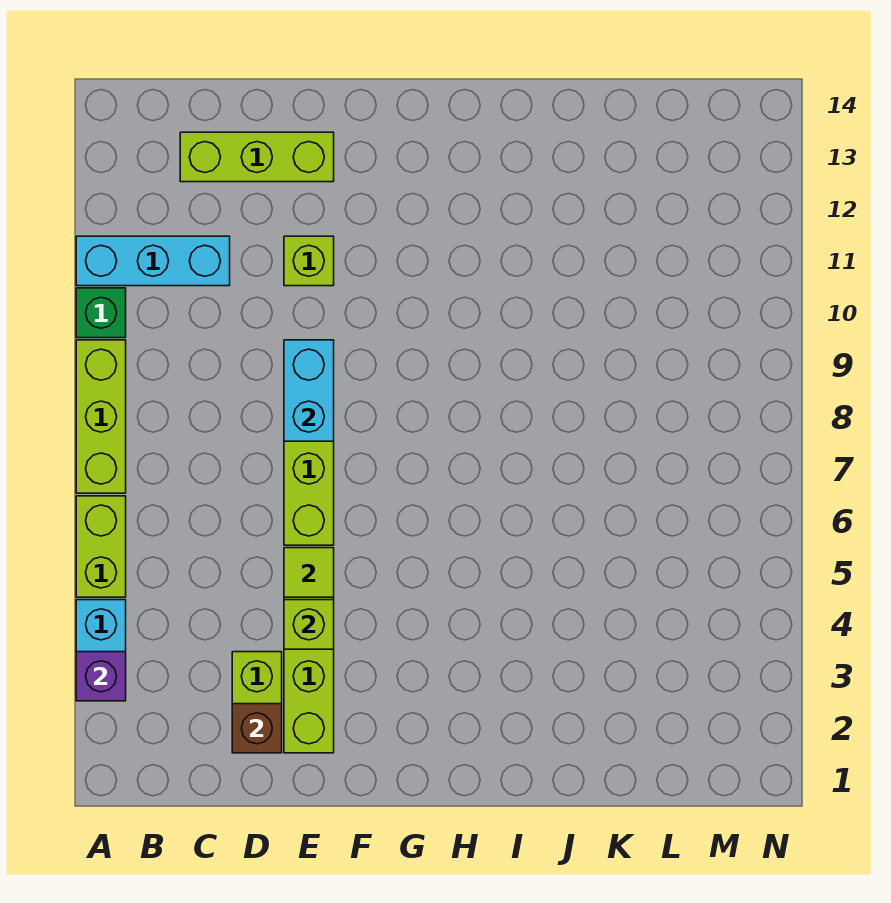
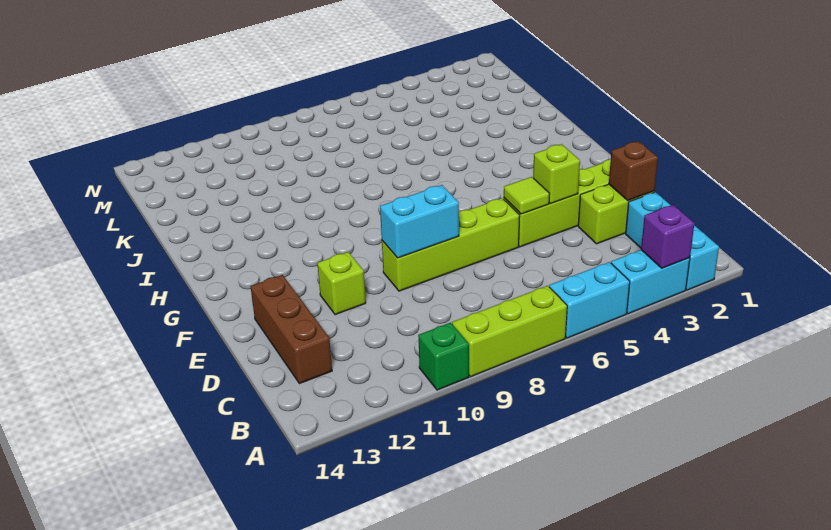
lime brick A5:A6 level 1 -> cyan brick A5:A6 level 1
cyan brick A11:C11 level 1 -> cyan brick A2:C2 level 1
lime brick C13:E13 level 1 -> brown brick C13:E13 level 1

